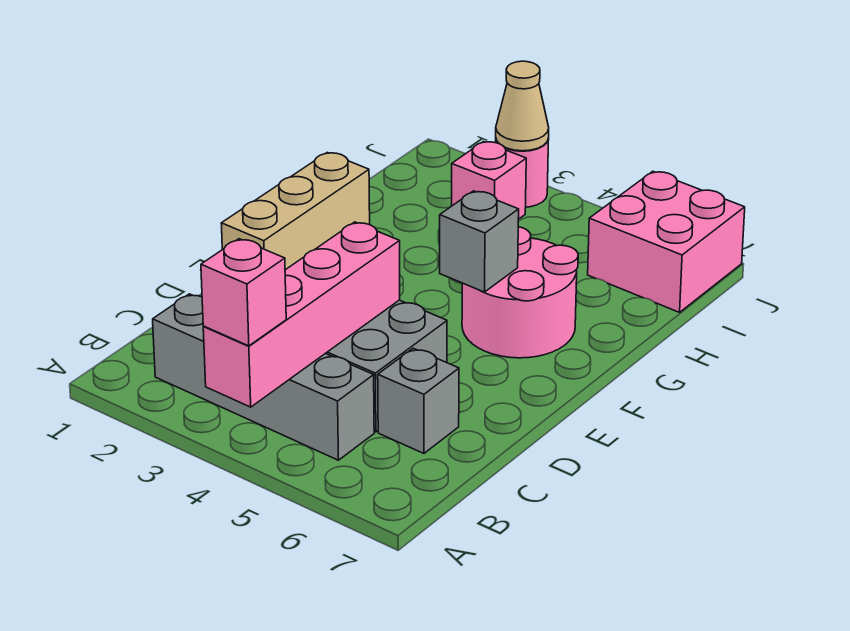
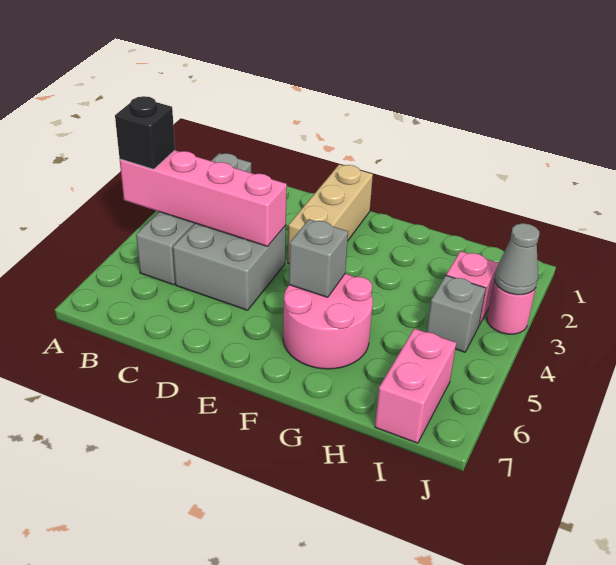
pink brick A4 level 3 -> black brick A4 level 3
grey brick C6 level 1 -> grey brick I4 level 1
tan brick E1:G1 level 1 -> tan brick E1:E3 level 1
pink brick I6:J7 level 1 -> pink brick I6:I7 level 1
tan cone J3 level 2 -> grey cone J3 level 2

